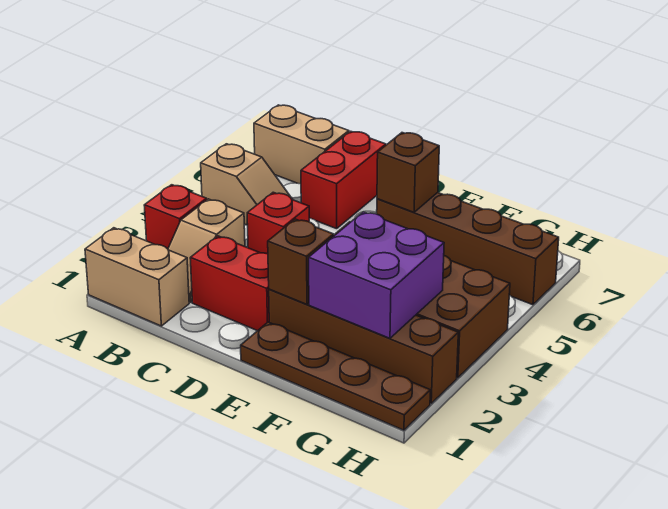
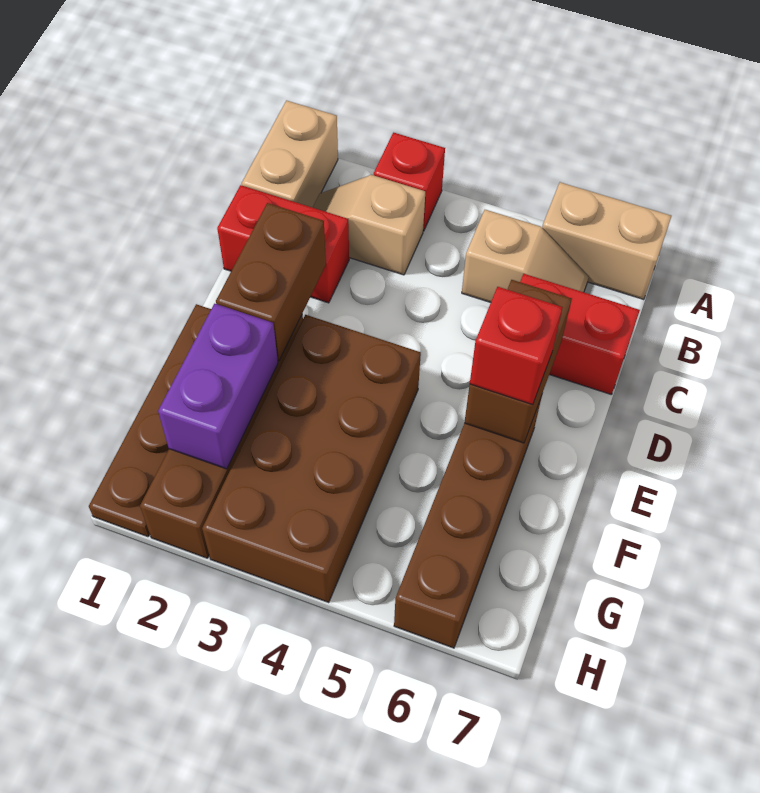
tan slope A5:B5 level 1 top A -> tan slope B5:B6 level 1 top 5
tan brick A7:B7 level 1 -> tan brick A6:A7 level 1
red brick C2:D2 level 1 -> red brick C1:C2 level 1
red brick C4 level 1 -> red brick E6 level 3
brown brick E2 level 2 -> brown brick D2:E2 level 2
brown brick E6 level 2 -> brown brick D6:E6 level 2
purple brick F2:G3 level 2 -> purple brick F2:G2 level 2

